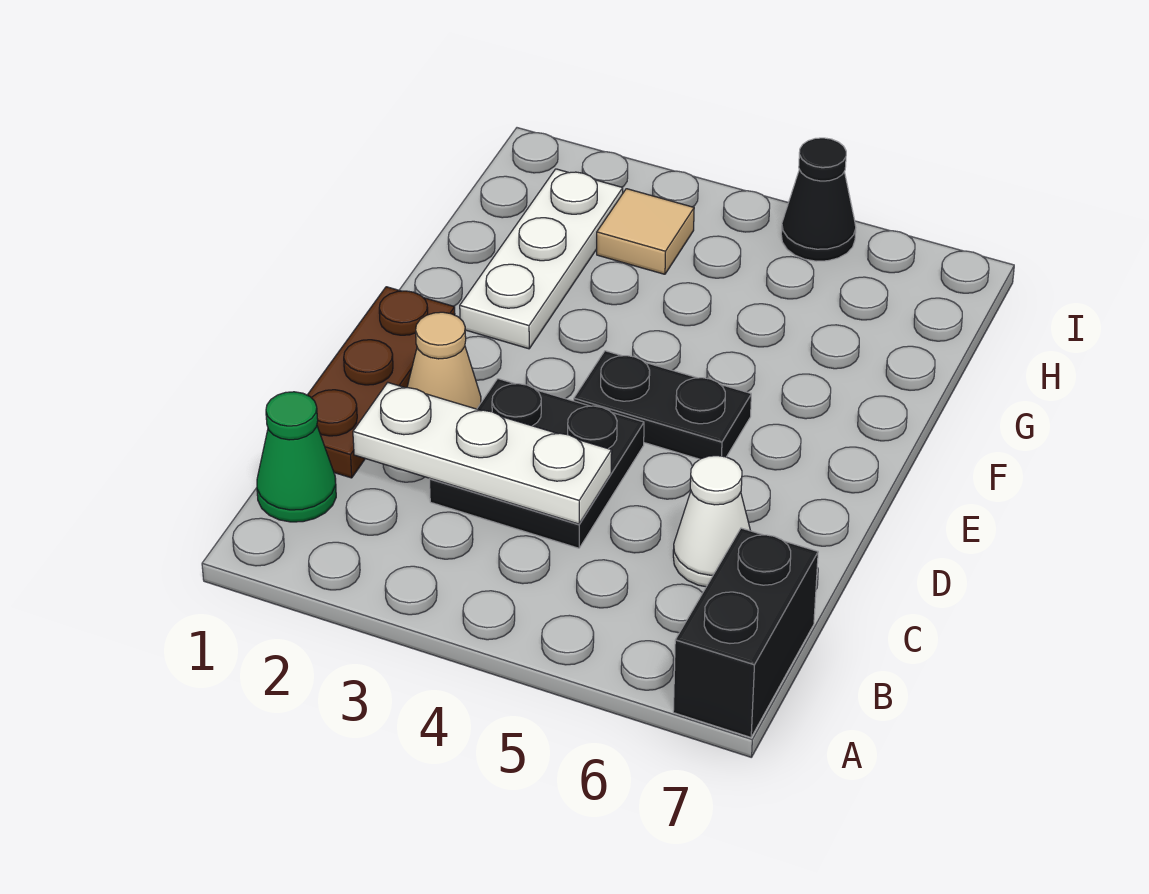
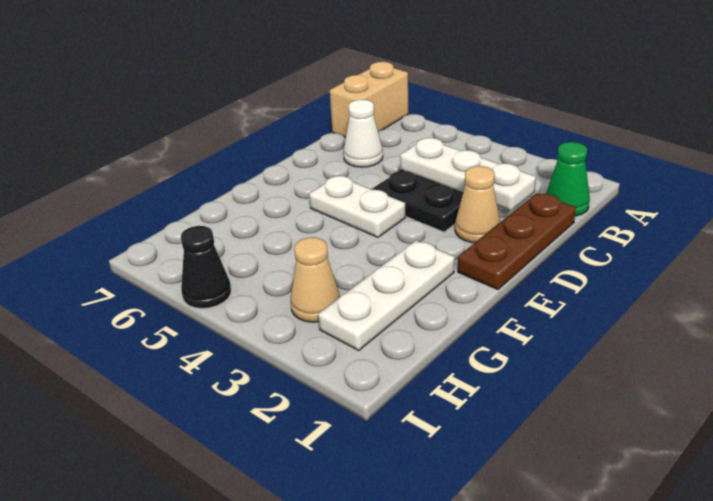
black brick A7:B7 level 1 -> tan brick A7:B7 level 1
black plate E4:E5 level 1 -> white plate E4:E5 level 1
tan tile H3 level 1 -> tan cone H3 level 1

